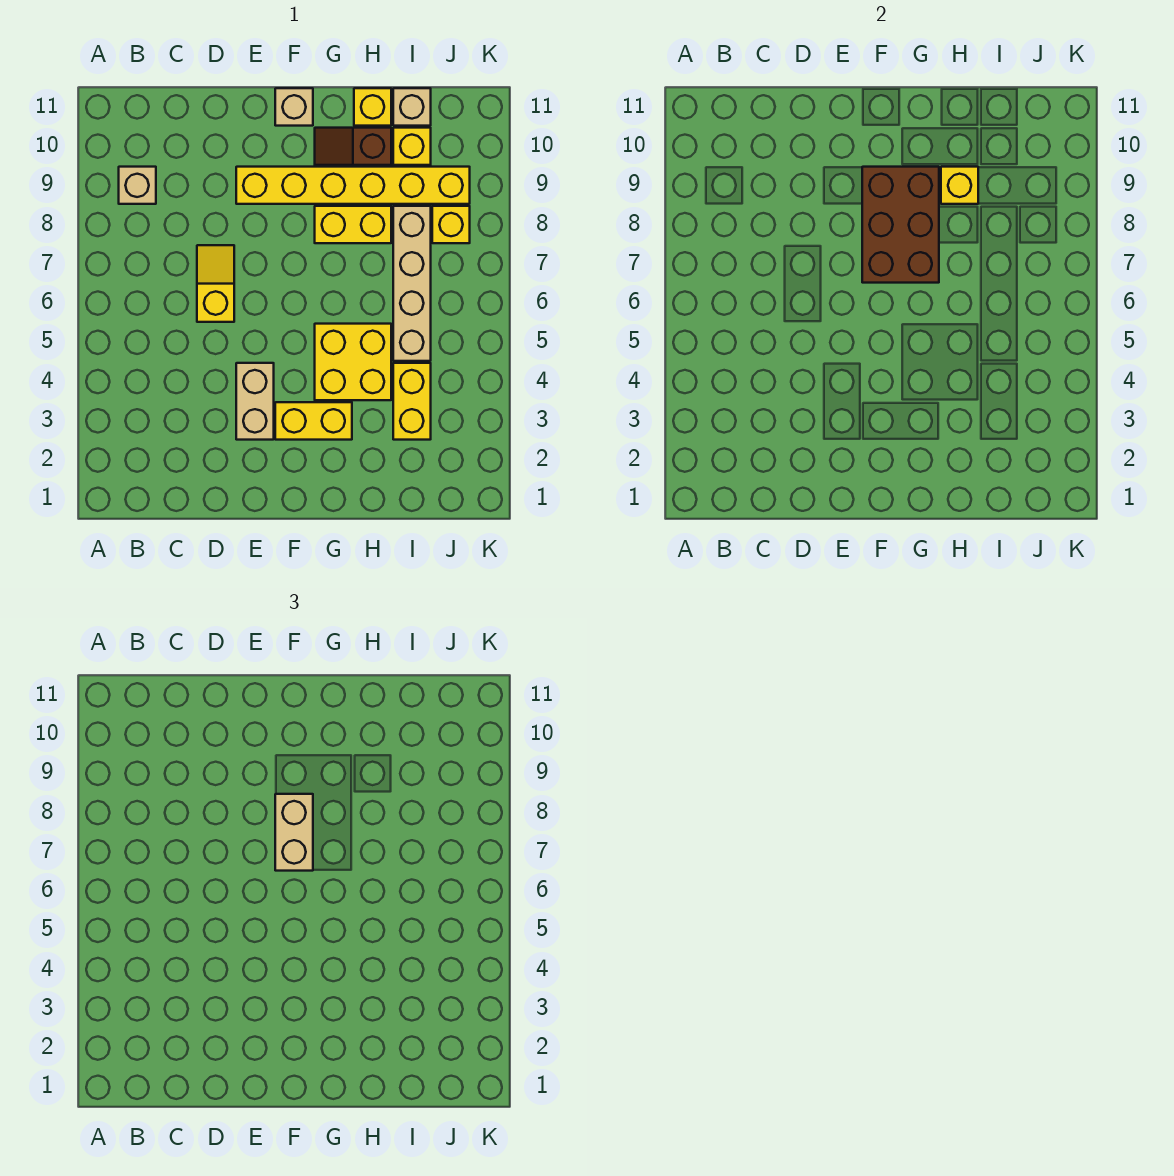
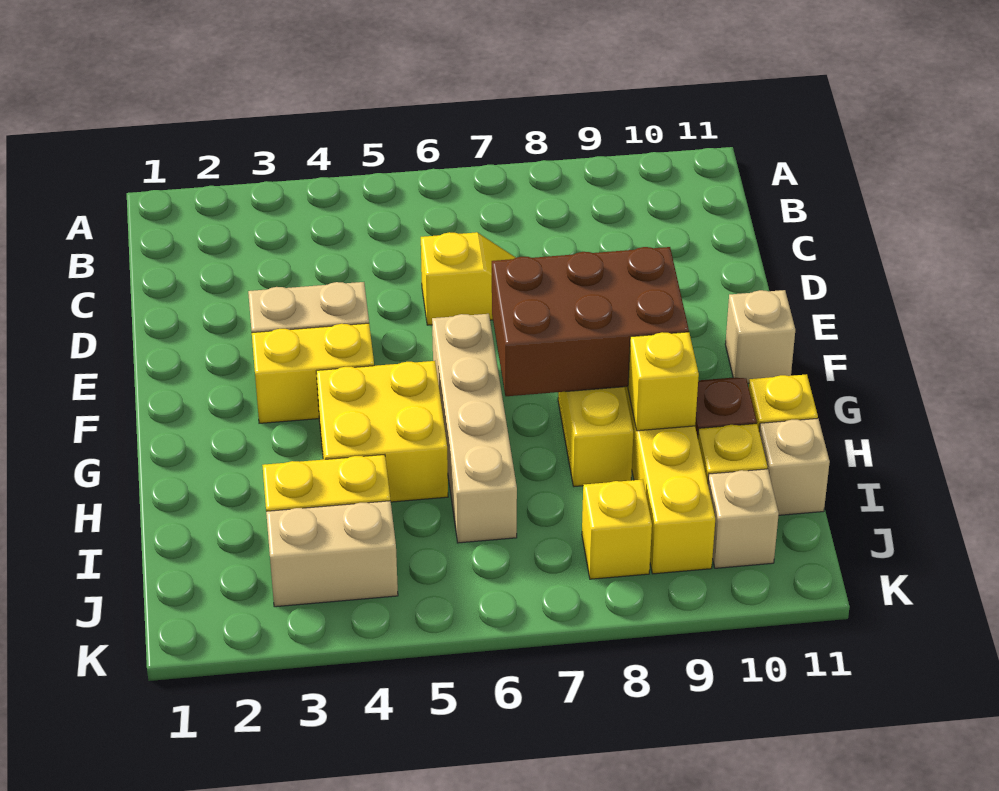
tan brick B9 level 1 -> tan brick J10 level 1
yellow brick F3:G3 level 1 -> yellow brick F3:F4 level 1
tan brick F7:F8 level 3 -> tan brick J3:J4 level 1
tan brick I5:I8 level 1 -> tan brick F6:I6 level 1

